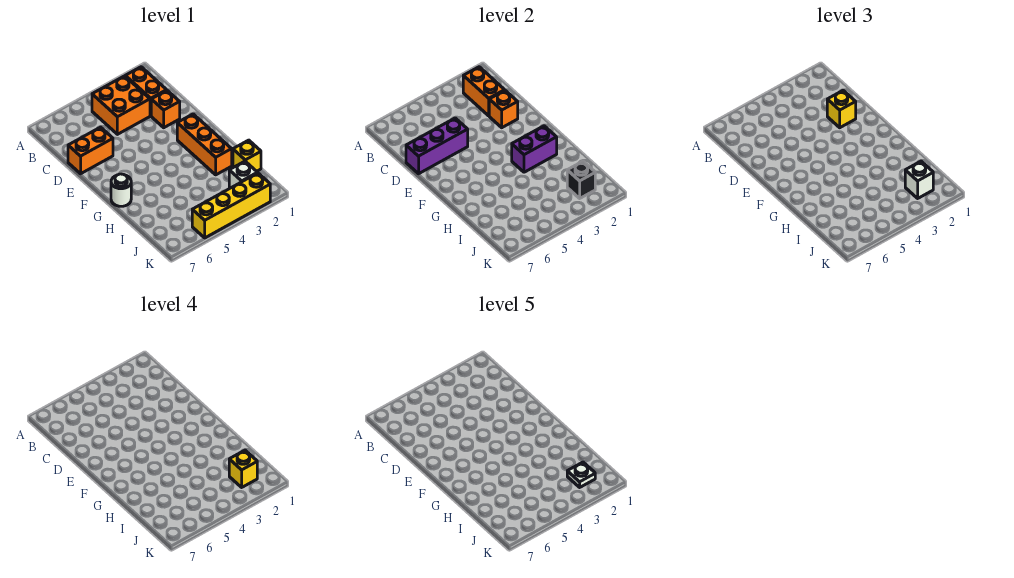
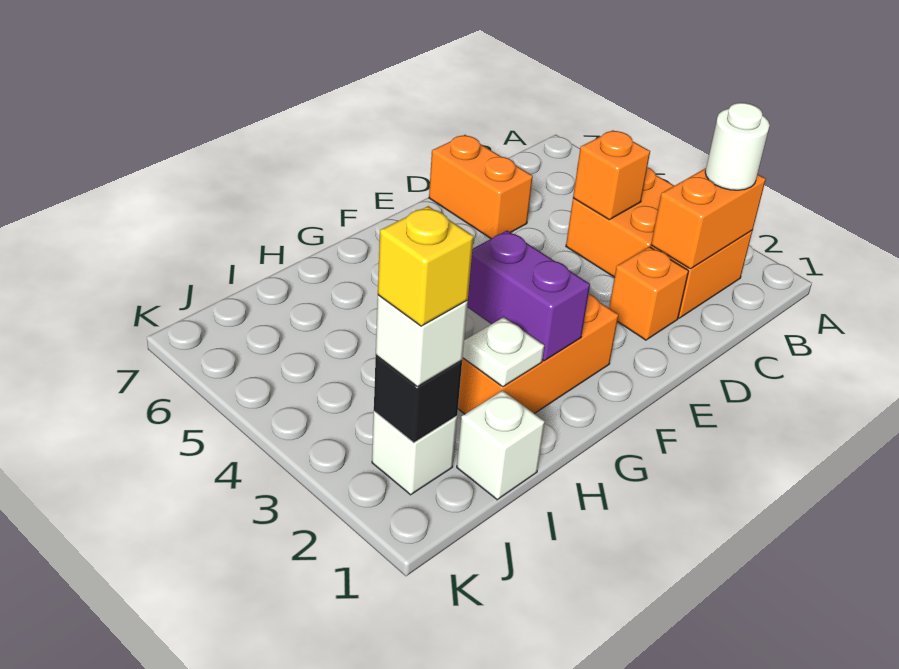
orange brick D2 level 2 -> orange brick C4 level 2
yellow brick D2 level 3 -> none
purple brick D5:D7 level 2 -> none
white round brick G7 level 1 -> white round brick B2 level 3
yellow brick I1 level 1 -> white brick I1 level 1
white plate J2 level 5 -> white plate H2 level 2
yellow brick K2:K5 level 1 -> none

